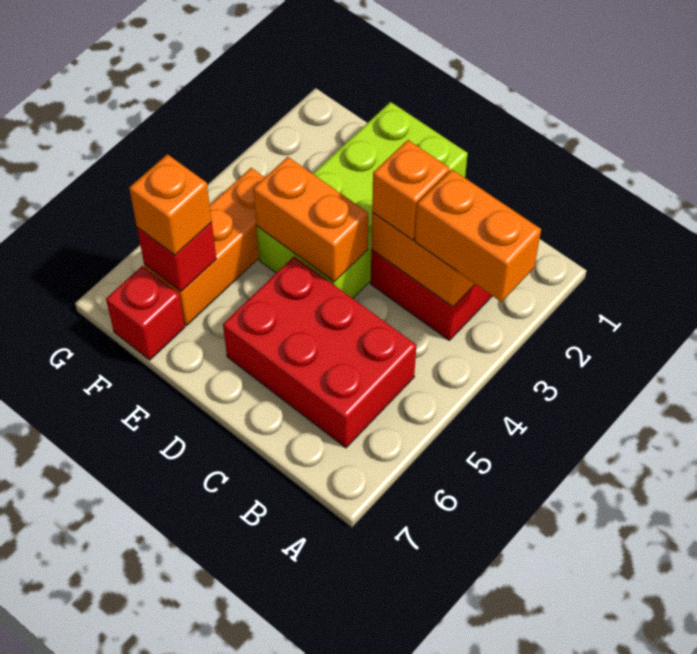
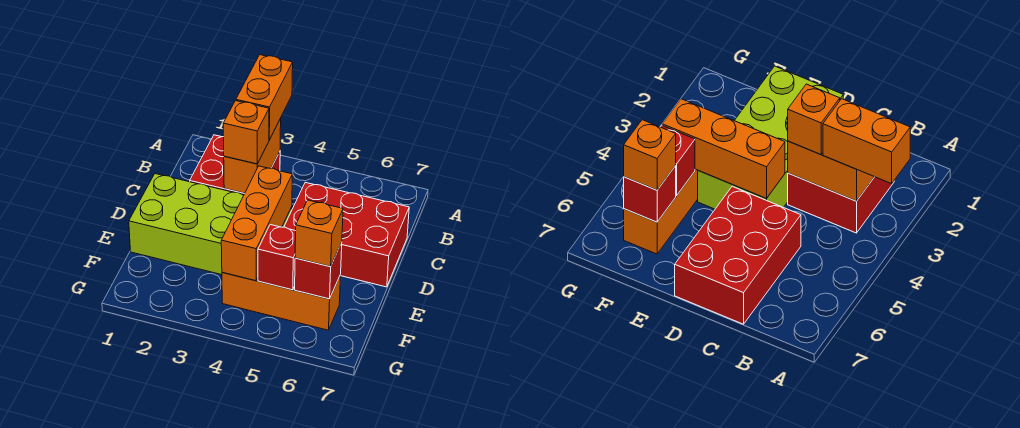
red brick B5:D6 level 1 -> red brick C5:D7 level 1
orange brick D4:E4 level 2 -> orange brick D4:F4 level 2
red brick F7 level 1 -> red brick F5 level 2

